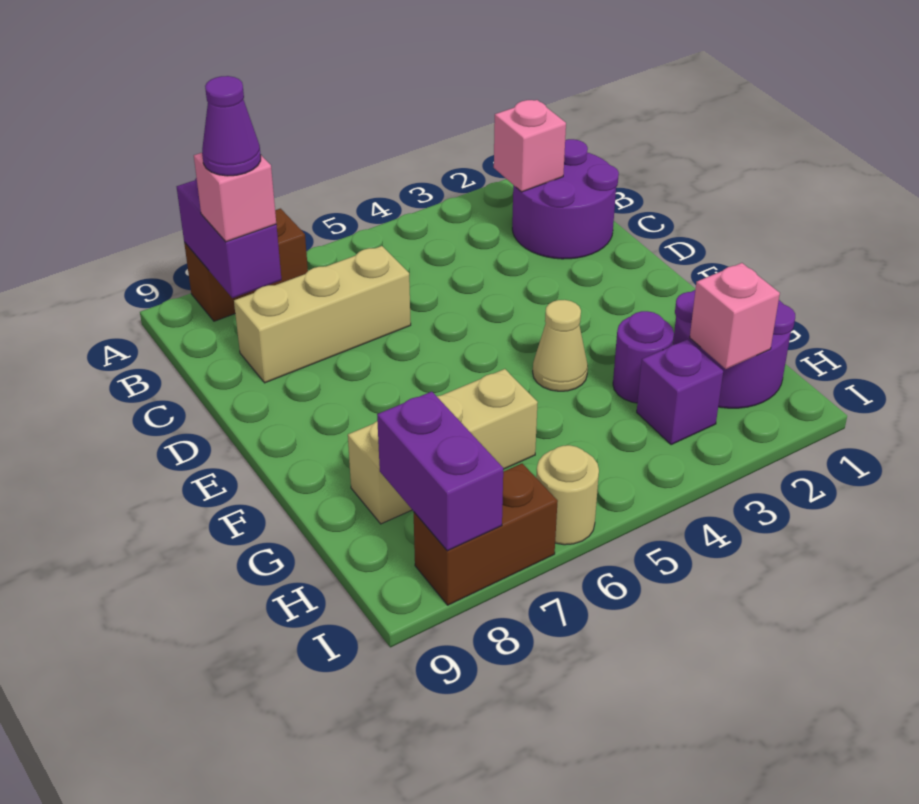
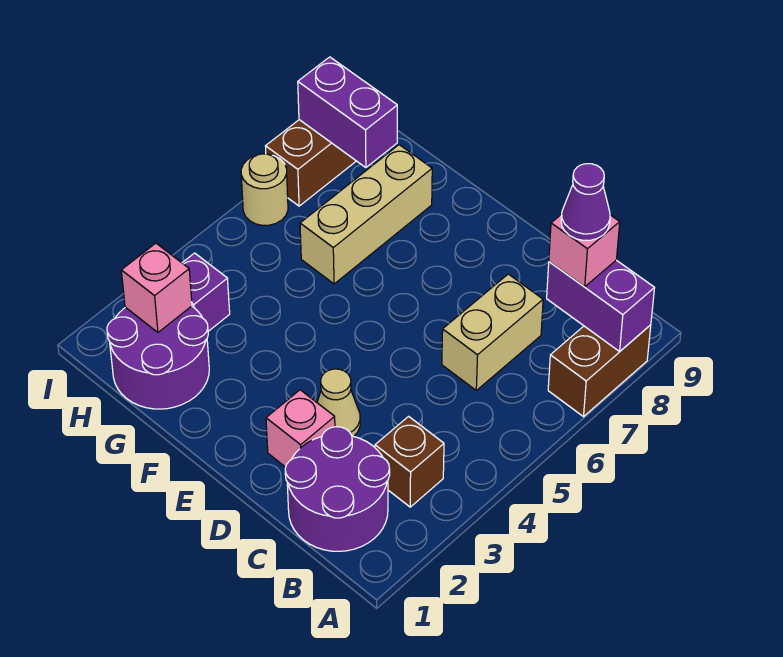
pink brick B2 level 2 -> pink brick D2 level 1
none -> brown brick B3 level 1
tan brick C6:C8 level 1 -> tan brick C6:C7 level 1
tan cone F4 level 1 -> tan cone D3 level 1
purple round brick G3 level 1 -> none

